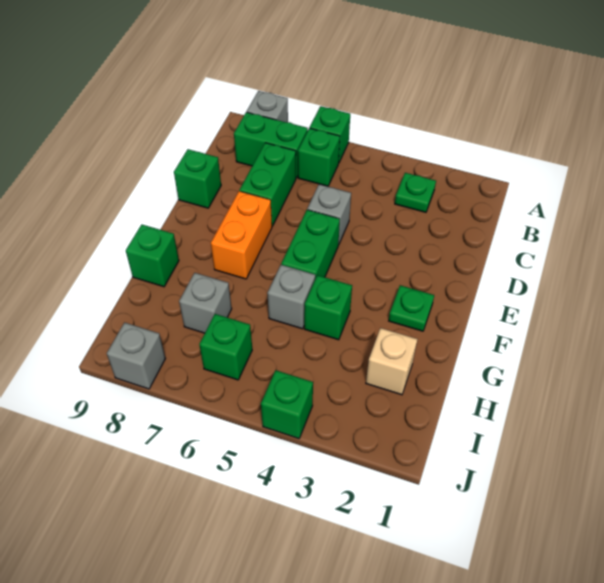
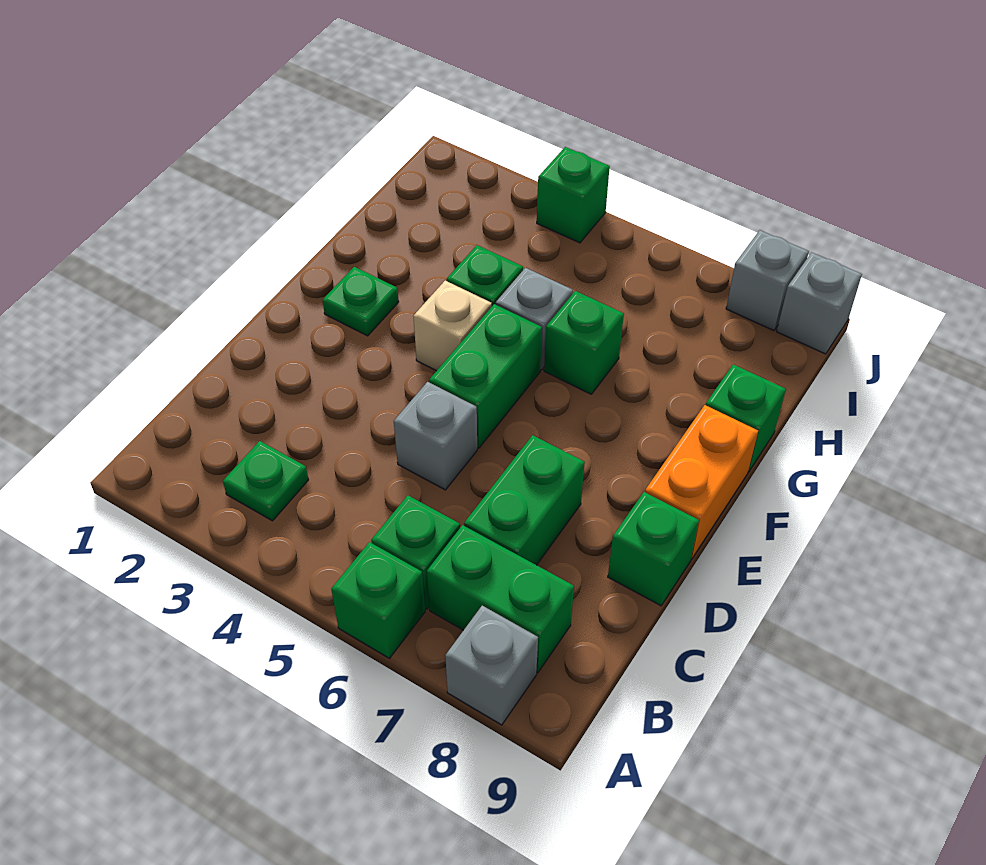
orange brick E7:F7 level 1 -> orange brick E9:F9 level 1
tan brick H2 level 1 -> tan brick F4 level 1
grey brick H7 level 1 -> grey brick J9 level 1
green brick I6 level 1 -> green brick G6 level 1

